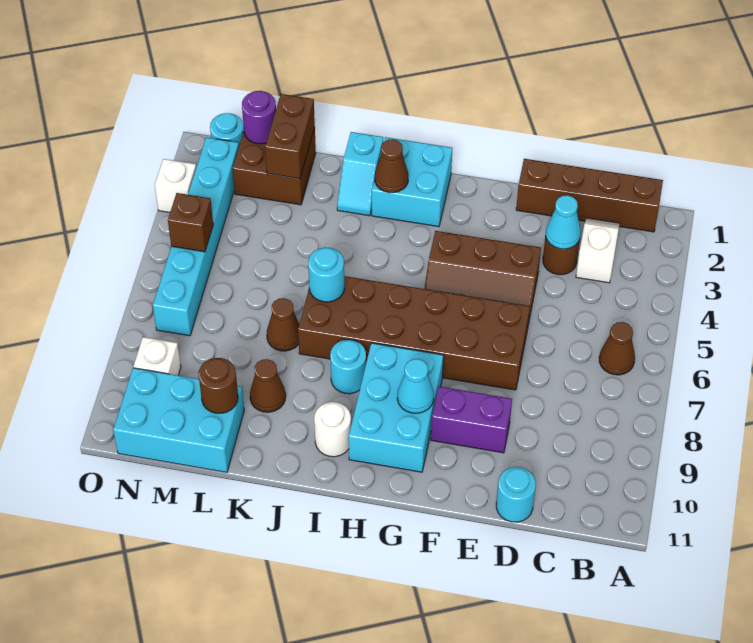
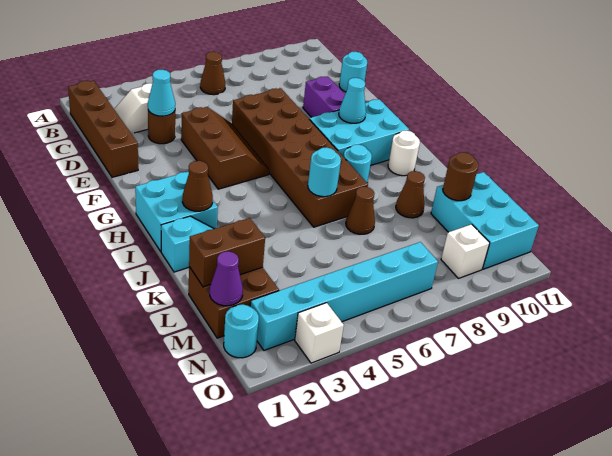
purple round brick M1 level 2 -> purple cone M1 level 2
brown brick N5 level 2 -> none

